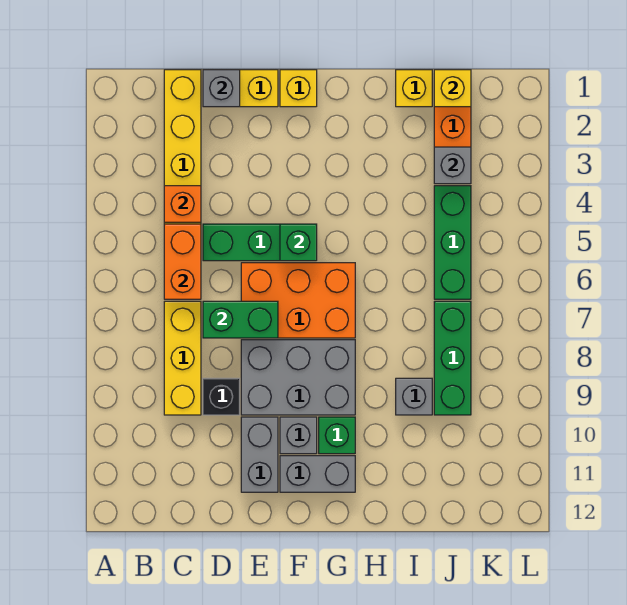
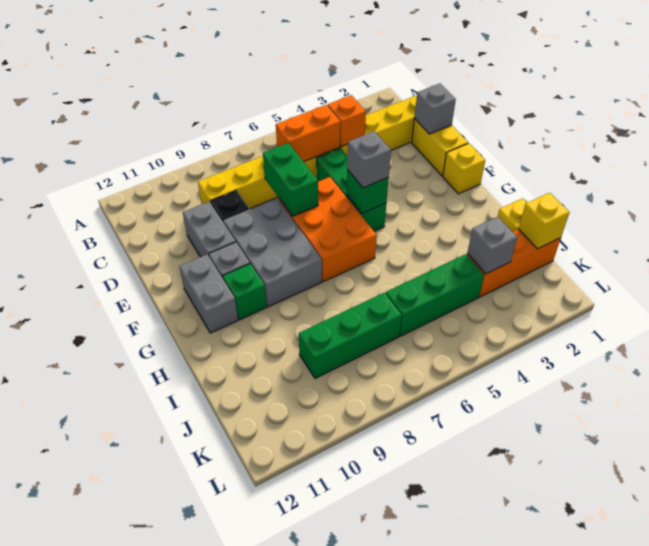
grey brick E10:E11 level 1 -> grey brick D10:E10 level 1
grey brick I9 level 1 -> grey brick F5 level 3

